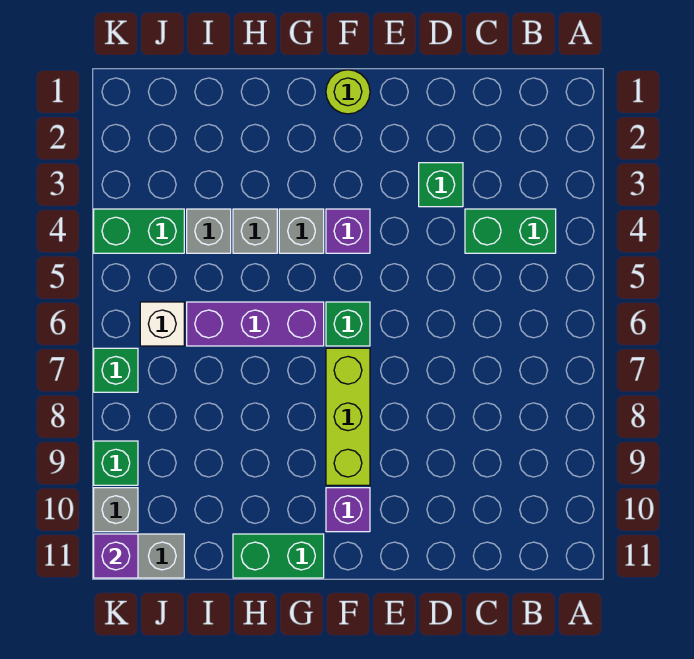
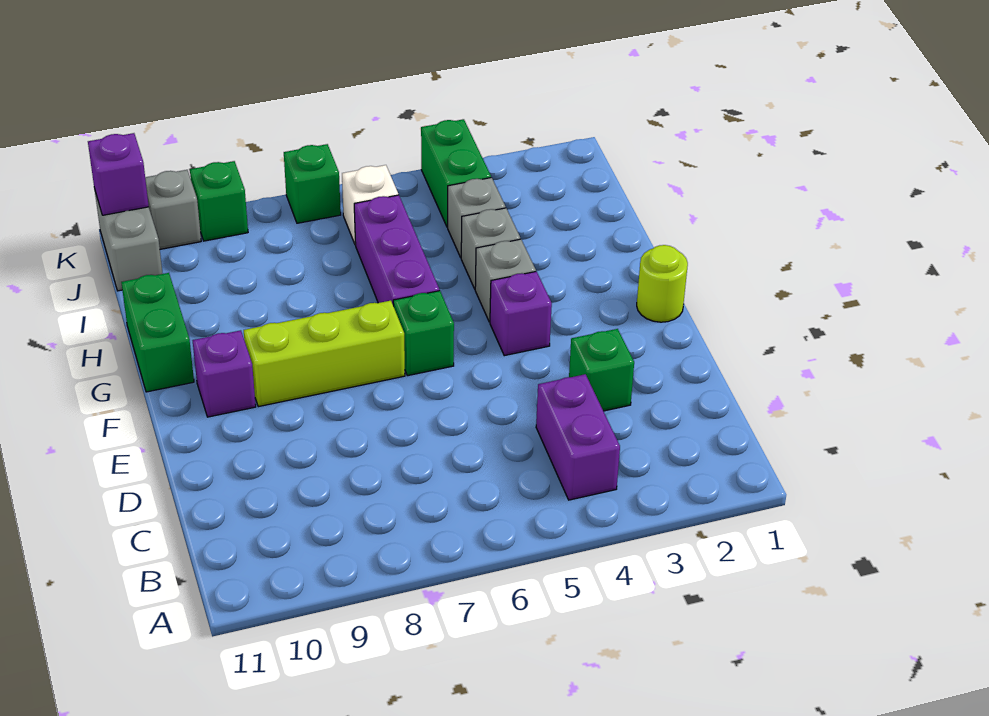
green brick B4:C4 level 1 -> purple brick B4:C4 level 1

